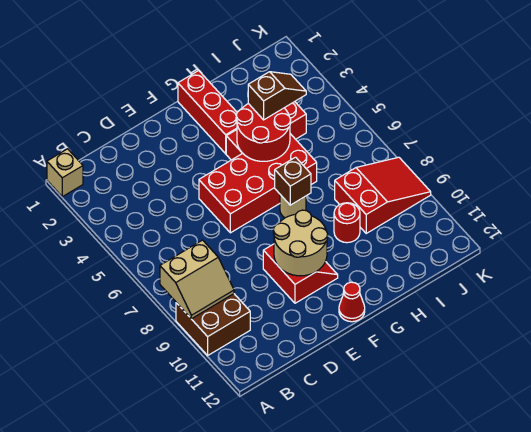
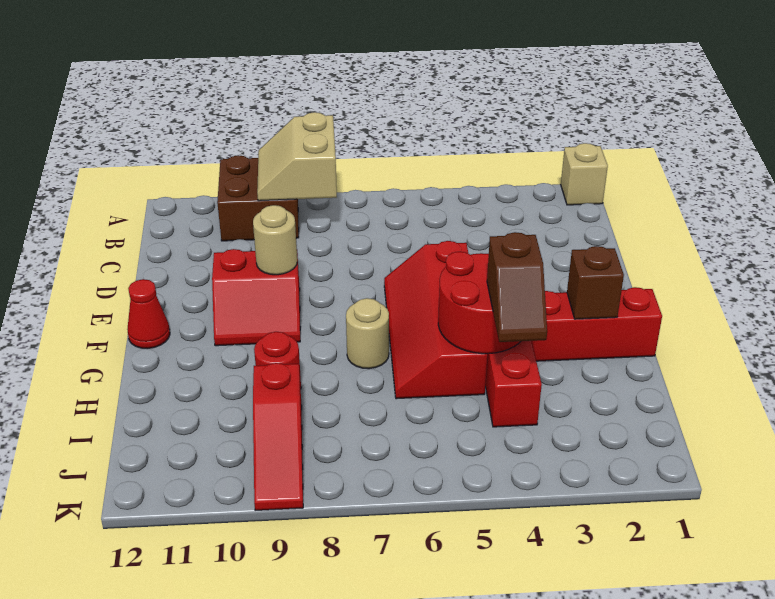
red brick E5:H6 level 1 -> red slope E5:H6 level 1 top 5
tan round brick E9:F10 level 2 -> tan round brick E9 level 2
brown brick G7 level 2 -> brown brick G2 level 2
red slope I8:K9 level 1 top I -> red slope I9:K9 level 1 top I

